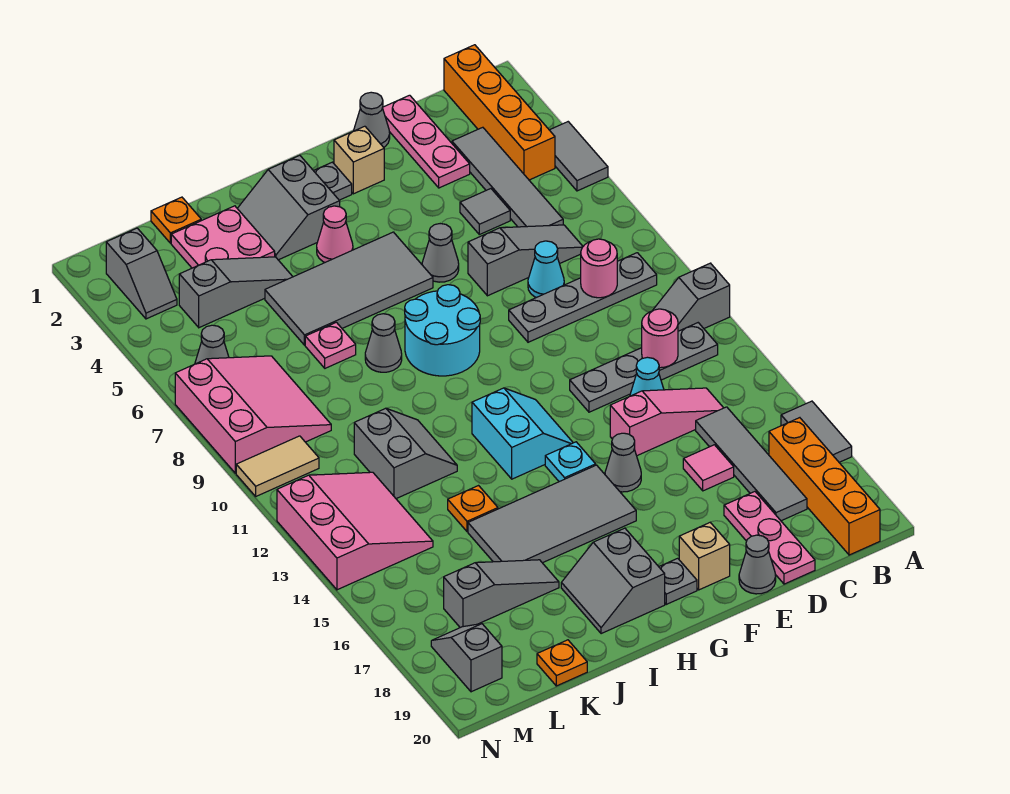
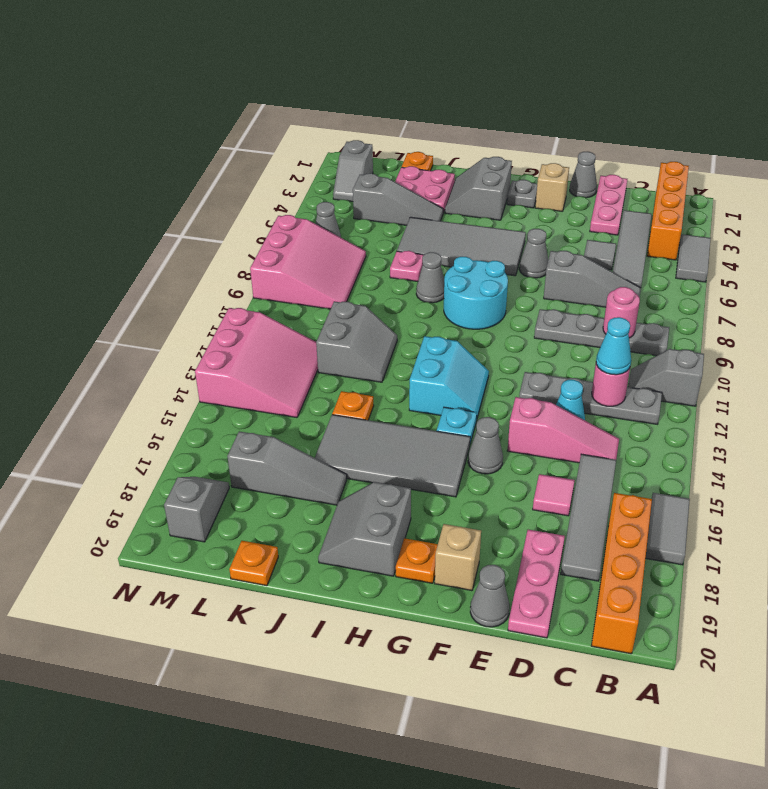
cyan cone D8 level 1 -> cyan cone C12 level 3
grey plate G19 level 1 -> orange plate G19 level 1
pink cone H4 level 1 -> none
tan tile M10:N10 level 1 -> none

